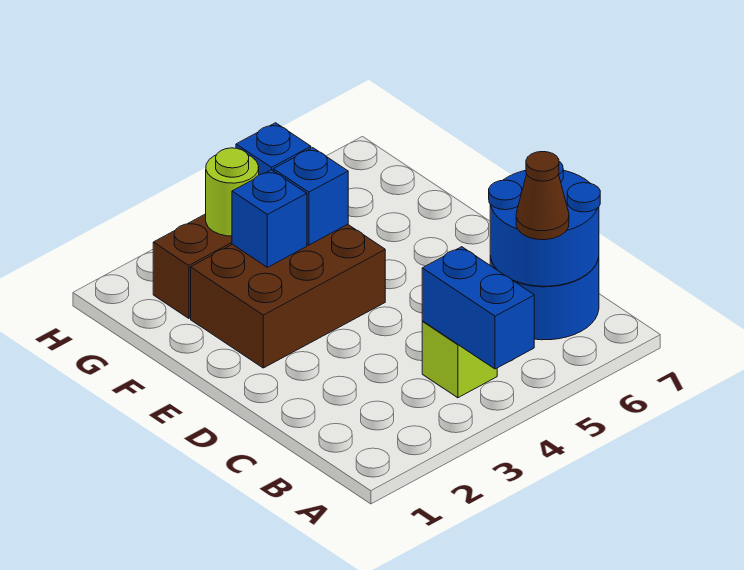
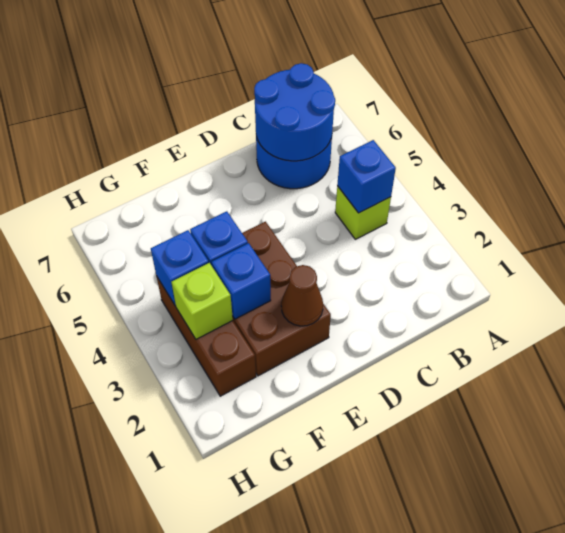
blue brick A4:B4 level 2 -> blue brick B4 level 2
brown cone B6 level 3 -> brown cone E2 level 2
lime round brick G3 level 2 -> lime brick G3 level 2

